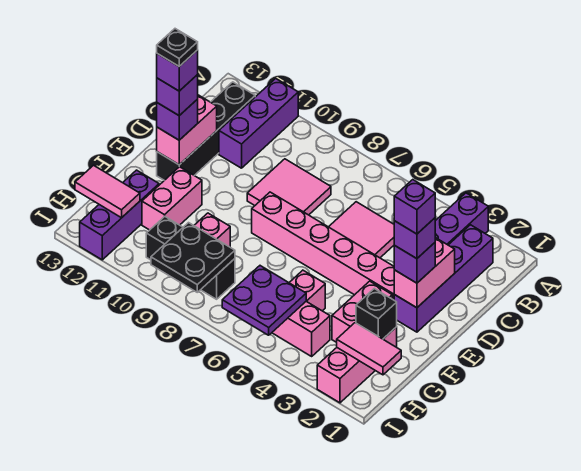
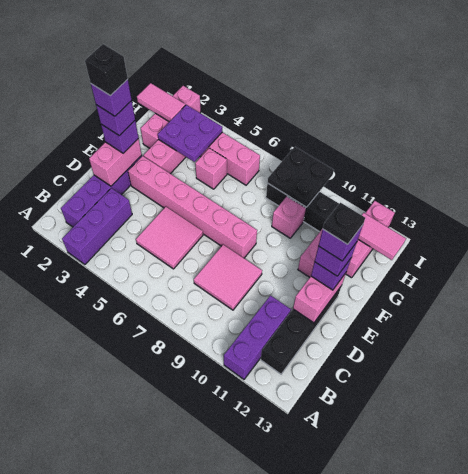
black brick G2 level 2 -> black brick E2 level 6
purple brick G12:I12 level 1 -> pink brick G12:I12 level 1
purple plate H5:I6 level 2 -> purple plate G3:H4 level 2

